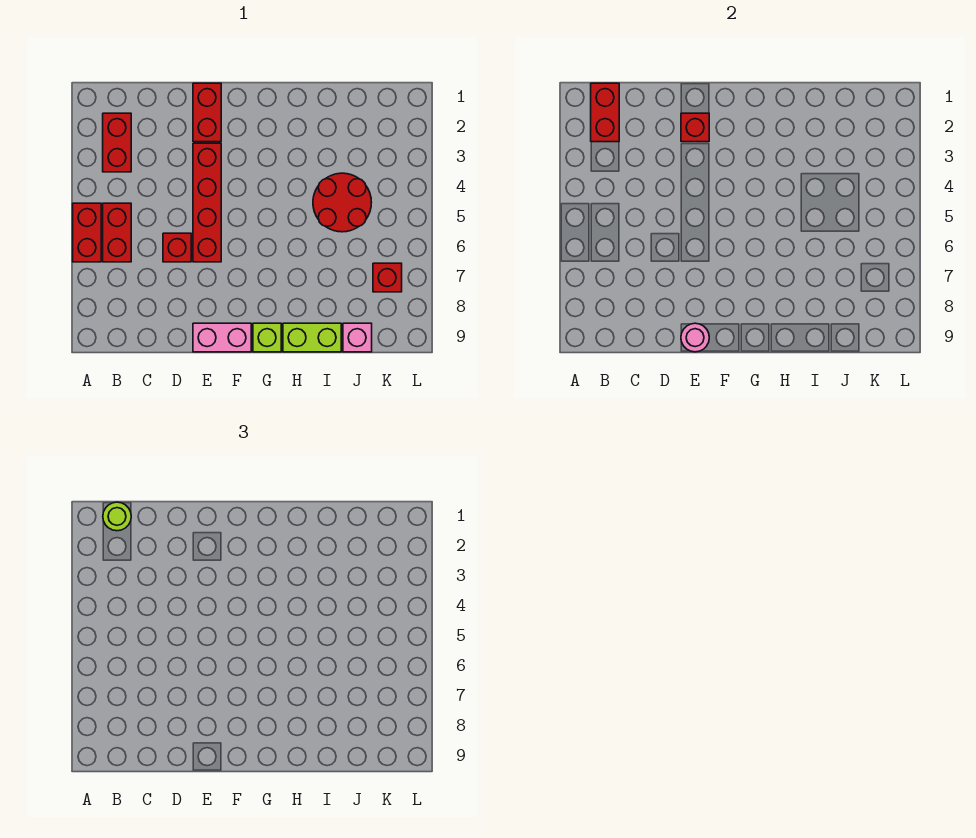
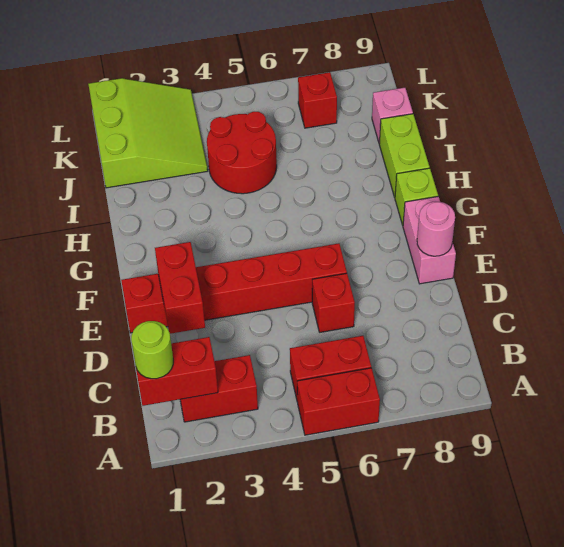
red brick E2 level 2 -> red brick D2:E2 level 2
none -> lime slope J1:L3 level 1 top 1

